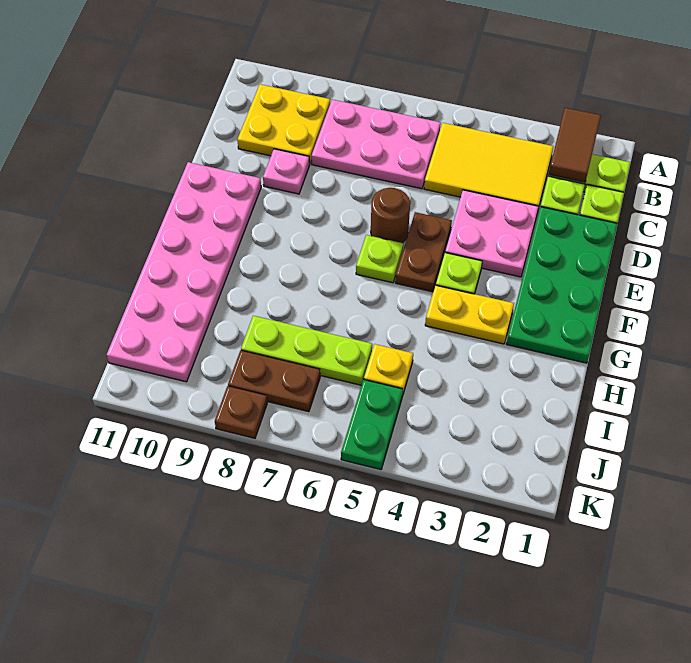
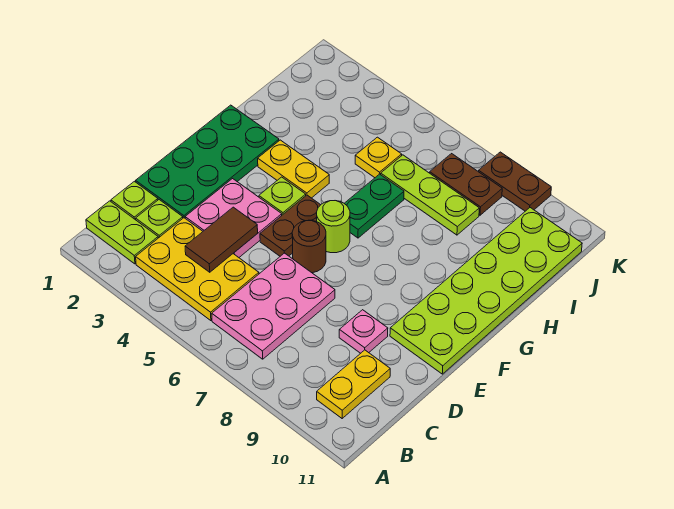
brown tile A2:B2 level 2 -> brown tile C4:D4 level 2
yellow tile B3:C5 level 1 -> yellow plate B3:C5 level 1
pink plate B6:C8 level 1 -> pink plate B6:D7 level 1
yellow plate B9:C10 level 1 -> yellow plate B10:C10 level 1
pink plate E10:J11 level 1 -> lime plate E10:J11 level 1
lime plate F6 level 1 -> lime round brick F6 level 1
green plate J5:K5 level 1 -> green plate G6:H6 level 1
brown plate K8 level 1 -> brown plate K8:K9 level 1

